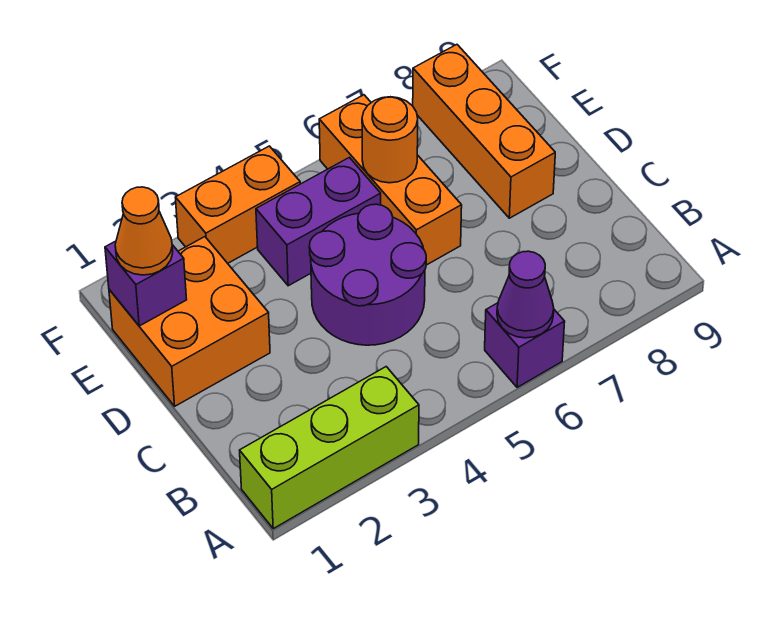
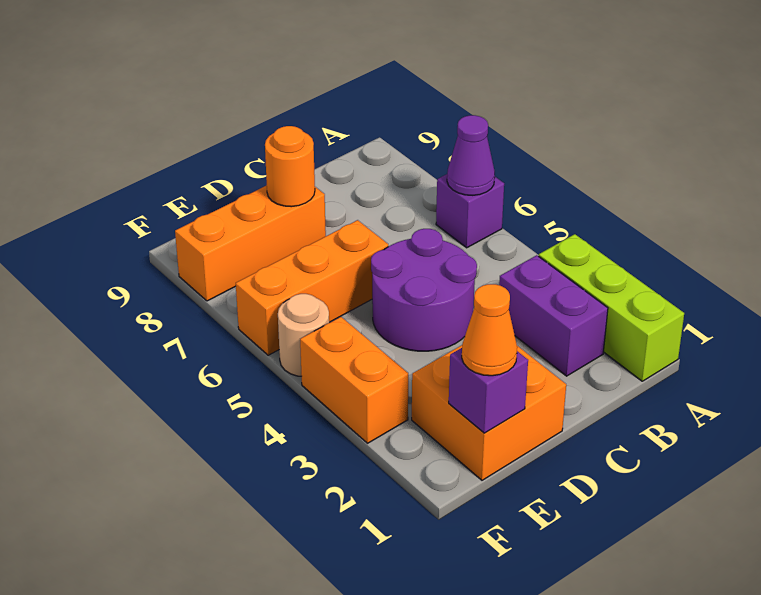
purple brick E4:E5 level 1 -> purple brick B2:B3 level 1
orange round brick E6 level 2 -> orange round brick D8 level 2
none -> tan round brick F5 level 1

